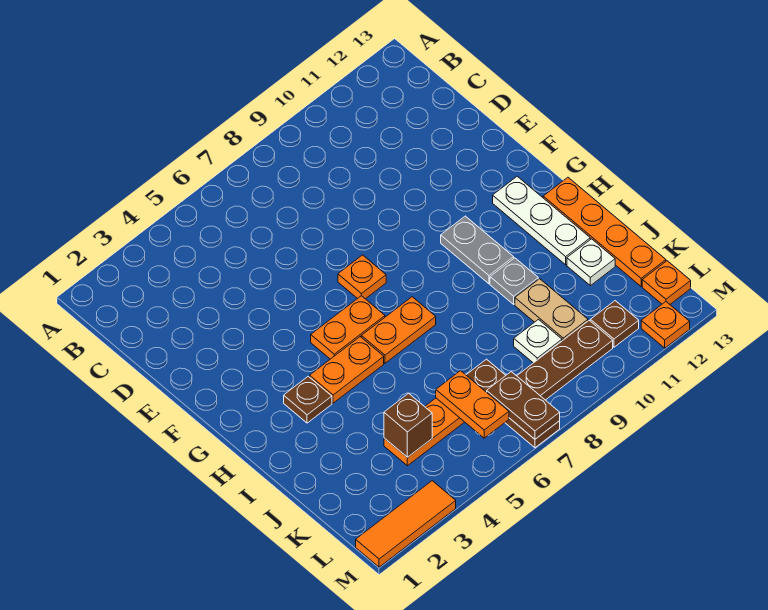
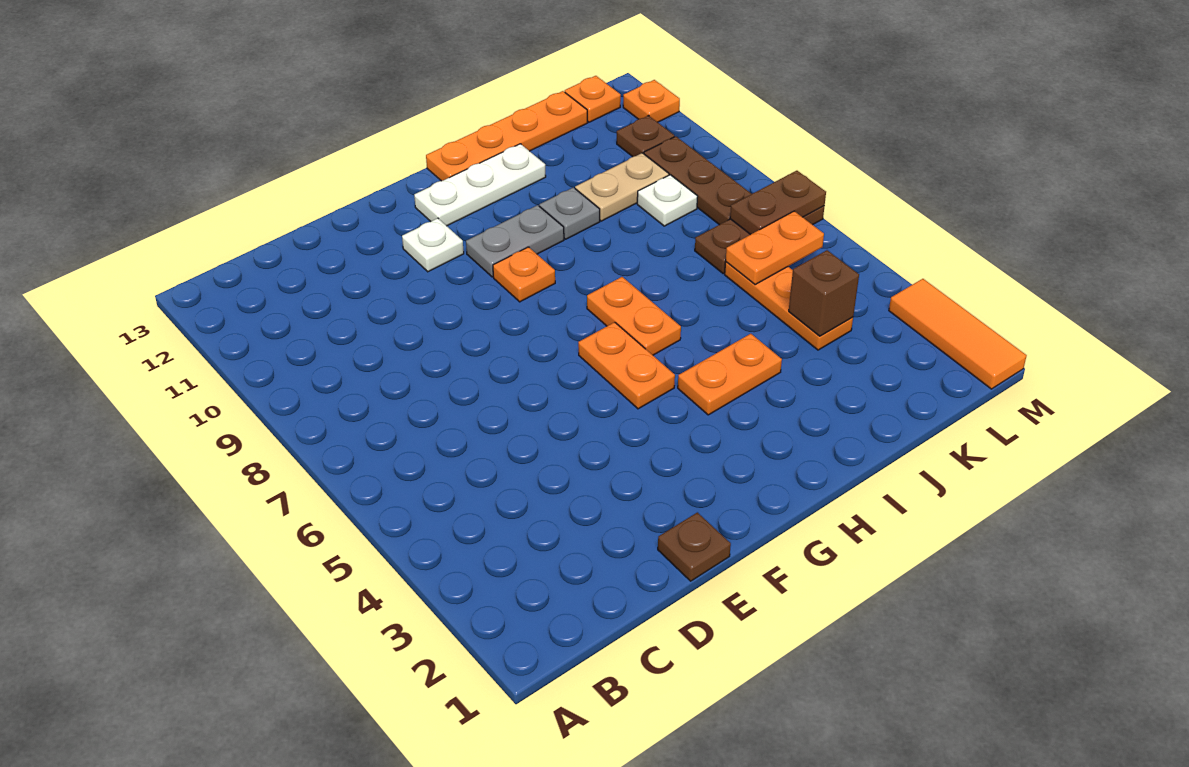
orange plate F7 level 1 -> orange plate G9 level 1
brown plate H3 level 1 -> brown plate E1 level 1
orange plate H4:H5 level 1 -> orange plate H4:I4 level 1
white plate J12 level 1 -> white plate F11 level 1

